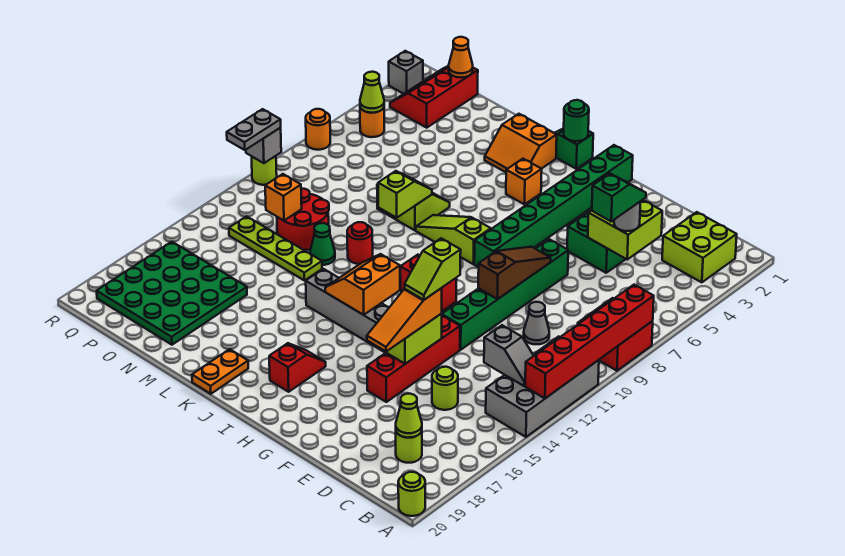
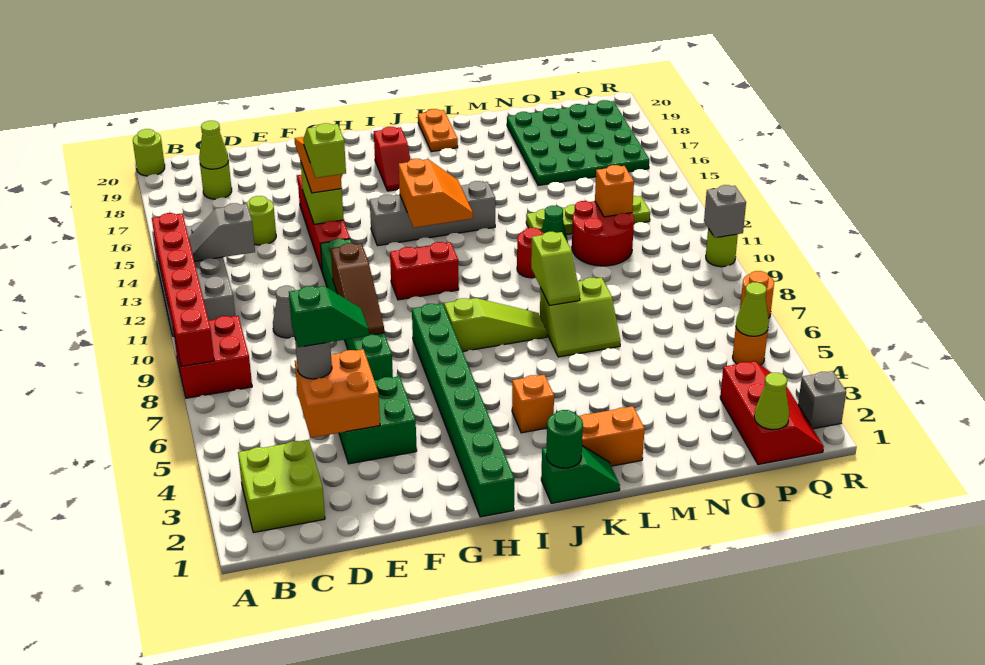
lime brick D4:E5 level 2 -> orange brick D4:E5 level 2
green slope D5:D6 level 4 top 6 -> green slope D5:E5 level 4 top D
orange cone P1 level 2 -> lime cone P1 level 2
grey plate R10:R11 level 3 -> none

